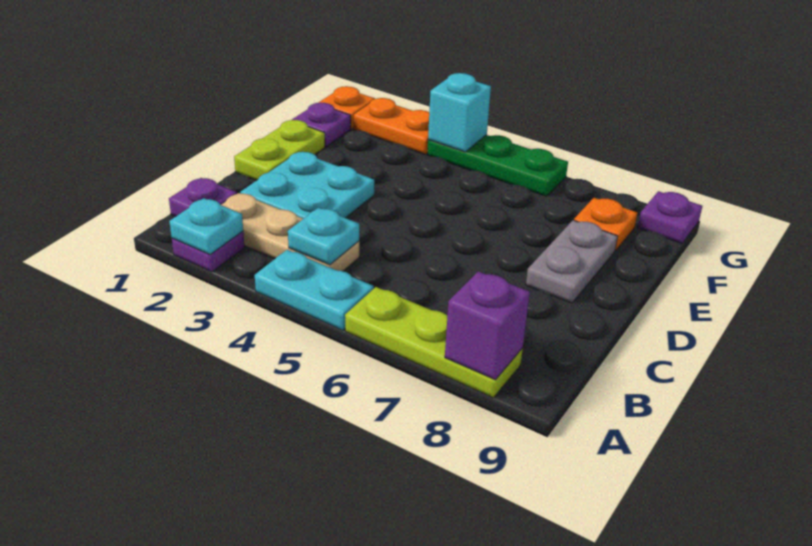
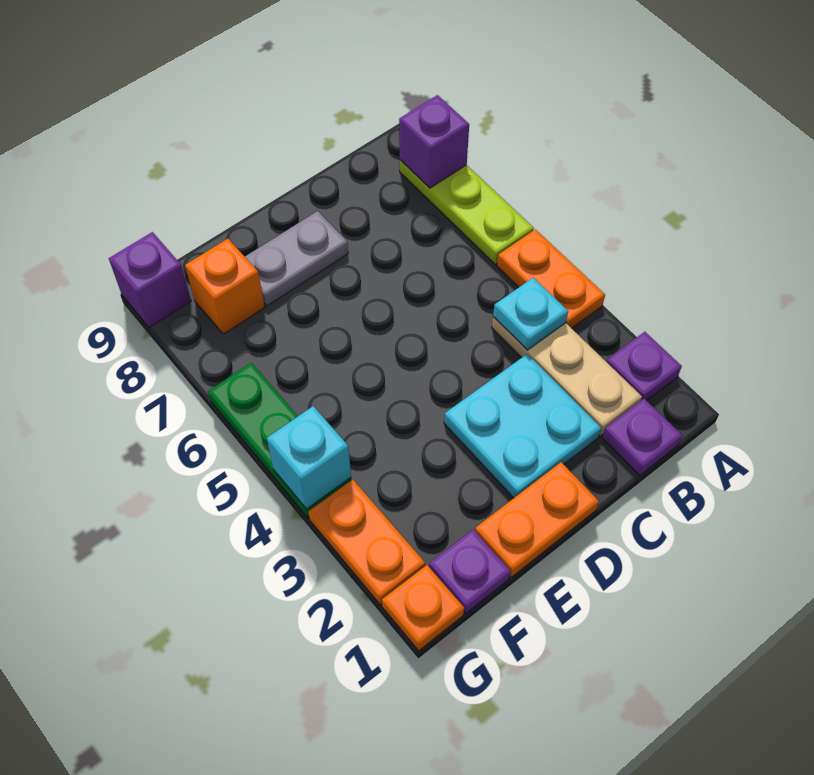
cyan plate A2 level 2 -> none
cyan plate A4:A5 level 1 -> orange plate A4:A5 level 1
lime plate D1:E1 level 1 -> orange plate D1:E1 level 1
orange plate F8 level 1 -> orange brick F8 level 1
purple plate G9 level 1 -> purple brick G9 level 1

